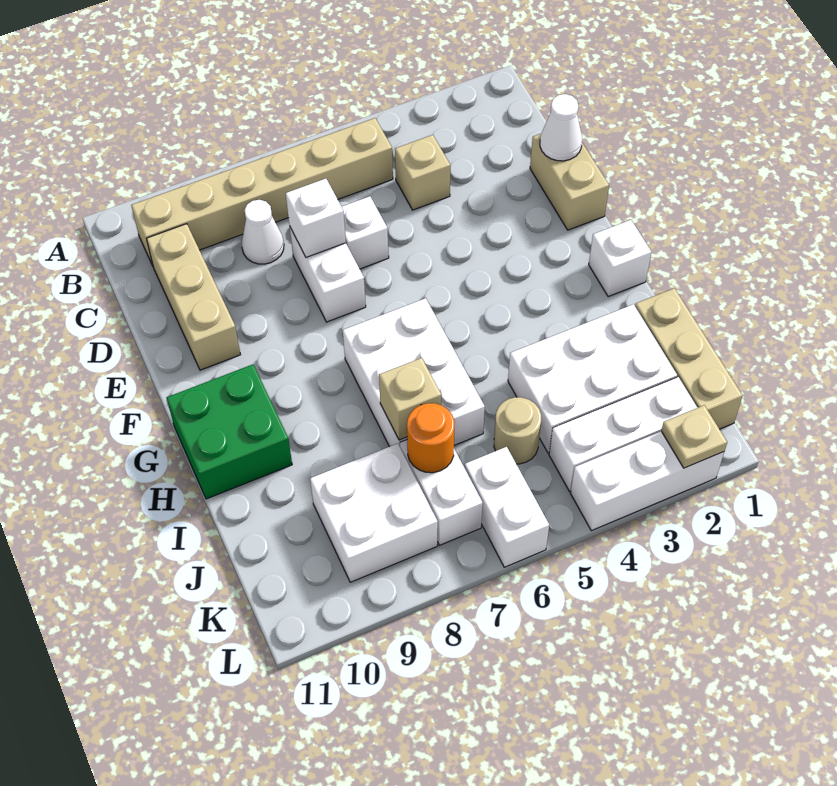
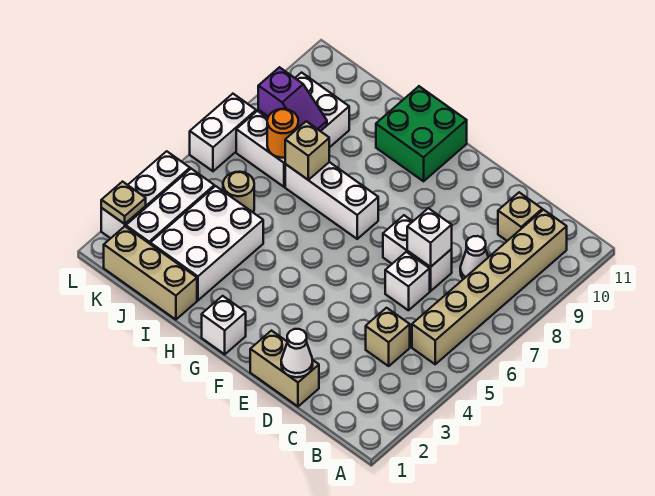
tan brick C10:E10 level 1 -> tan brick C10 level 1
white brick G6:I7 level 1 -> white brick G7:I7 level 1
none -> purple slope J8:K8 level 2 top K
white brick K6:L6 level 1 -> white brick L6:L7 level 1

